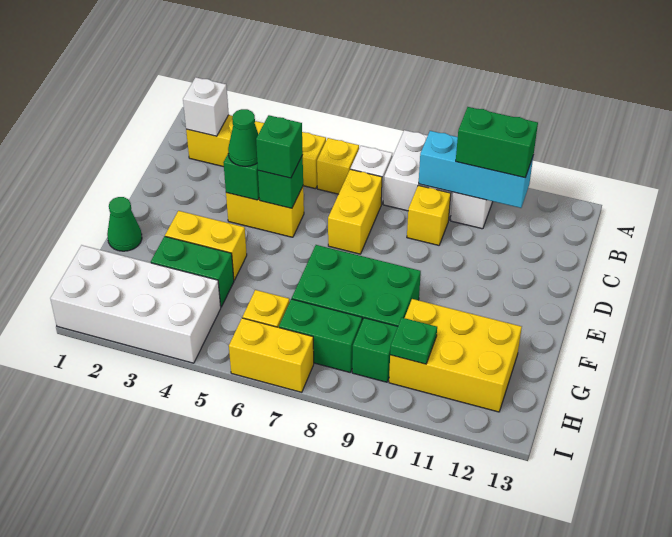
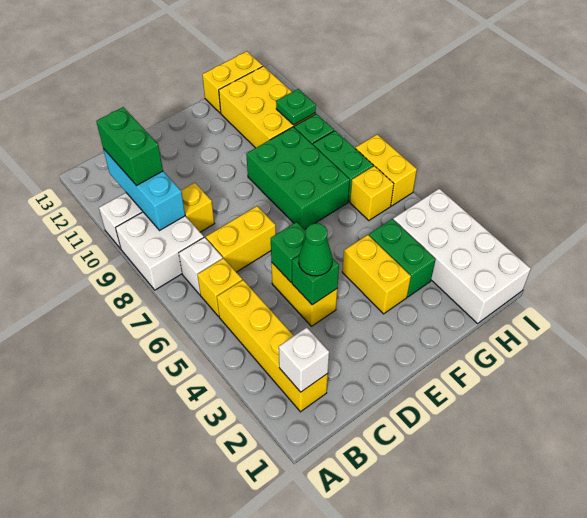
green brick D5 level 3 -> none
green cone F1 level 1 -> none
none -> yellow brick G13:H13 level 1

